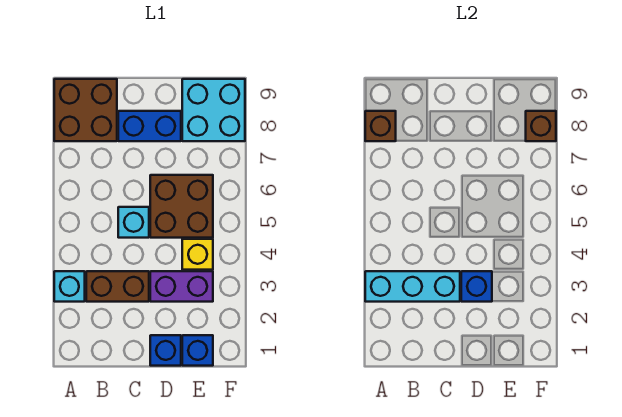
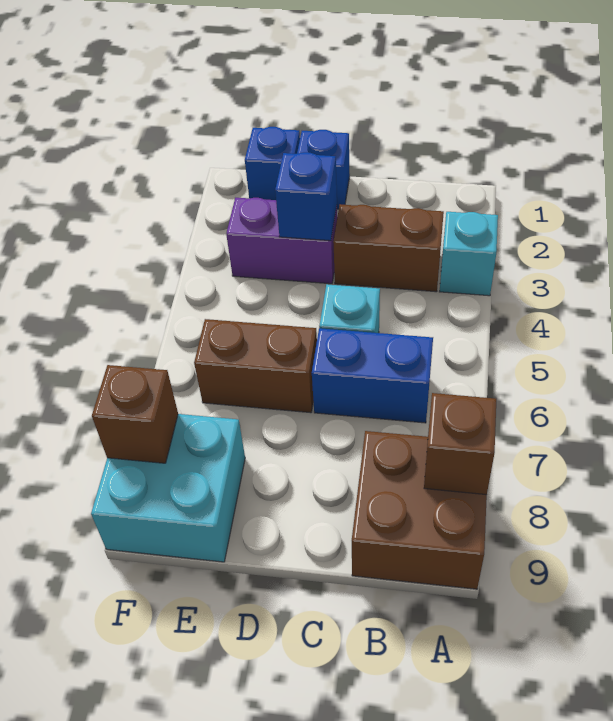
cyan brick A3:C3 level 2 -> none
blue brick C8:D8 level 1 -> blue brick B6:C6 level 1
brown brick D5:E6 level 1 -> brown brick D6:E6 level 1
yellow brick E4 level 1 -> none

